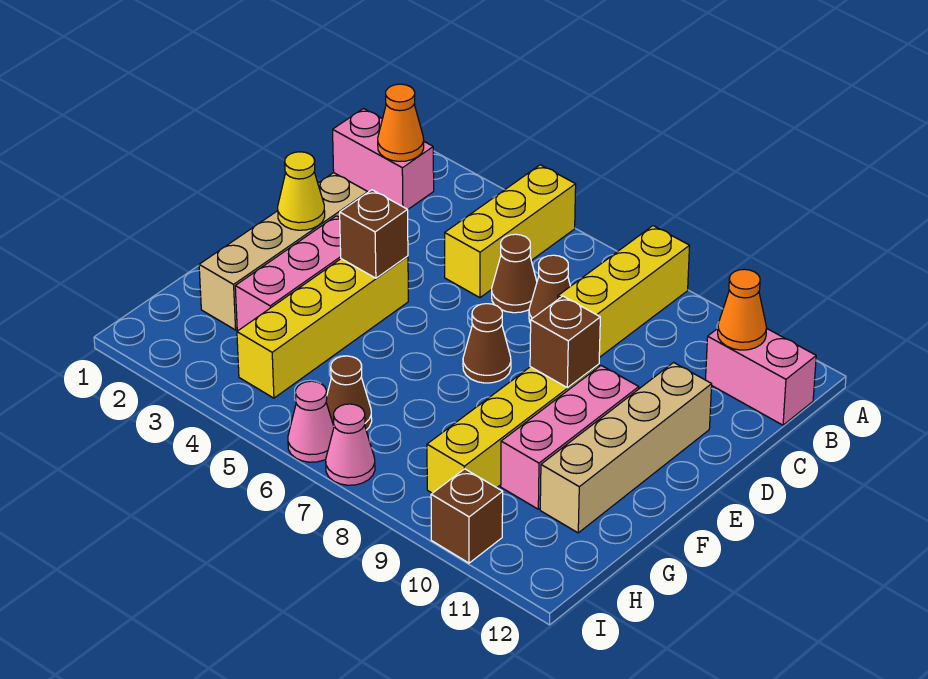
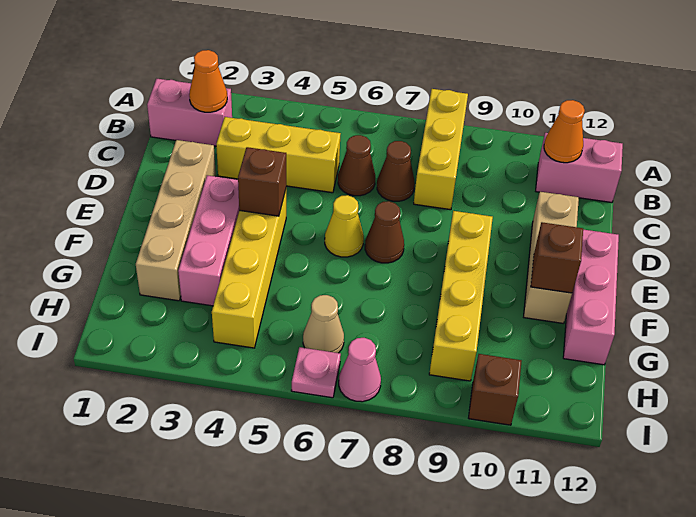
yellow brick A5:C5 level 1 -> yellow brick C3:C5 level 1
tan brick D11:G11 level 1 -> tan brick D11:F11 level 1
yellow cone E2 level 2 -> yellow cone E6 level 1
brown brick E9 level 2 -> brown brick F11 level 2
pink brick E10:G10 level 1 -> pink brick E12:G12 level 1
brown cone H6 level 1 -> tan cone H6 level 1
pink cone I6 level 1 -> pink plate I6 level 1

